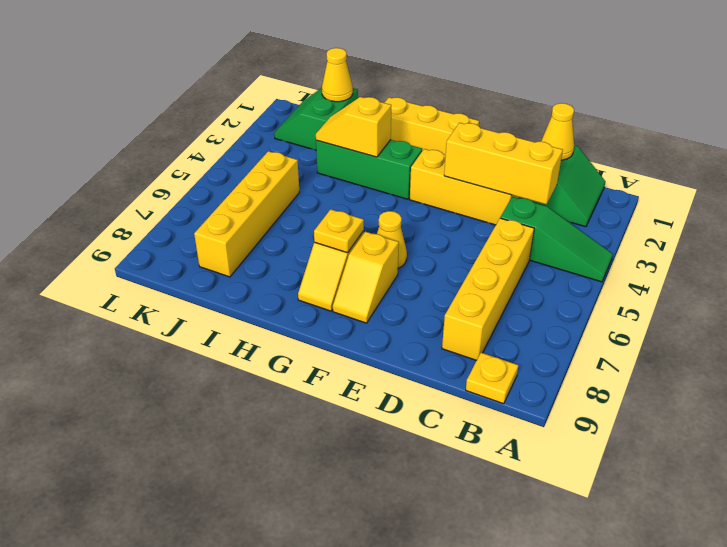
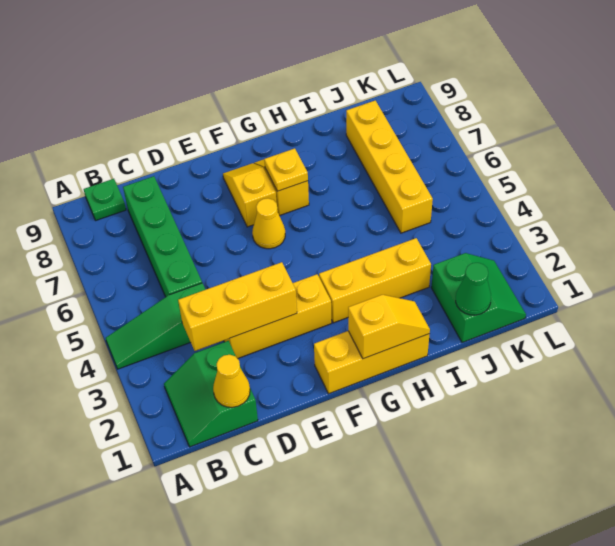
yellow plate B9 level 1 -> green plate B9 level 1
yellow brick C5:C8 level 1 -> green brick C5:C8 level 1
green brick G3:I3 level 1 -> yellow brick G3:I3 level 1
yellow slope H3:I3 level 2 top H -> yellow slope G1:H1 level 2 top G
yellow cone J1 level 2 -> green cone J1 level 2

